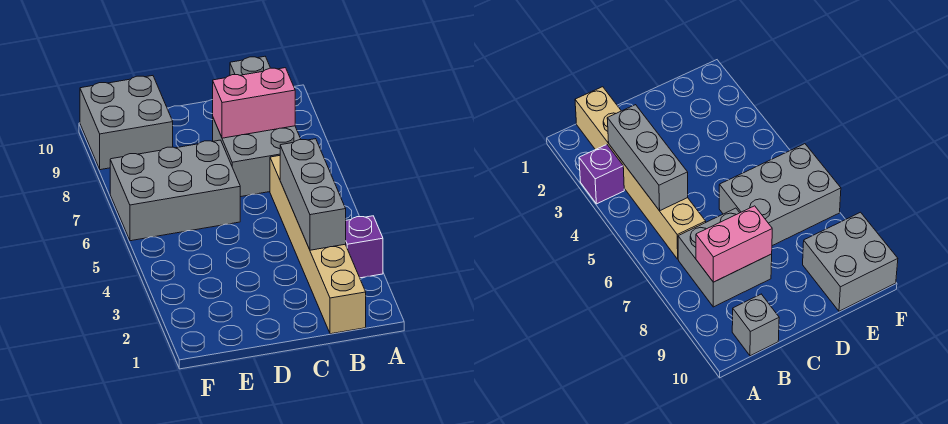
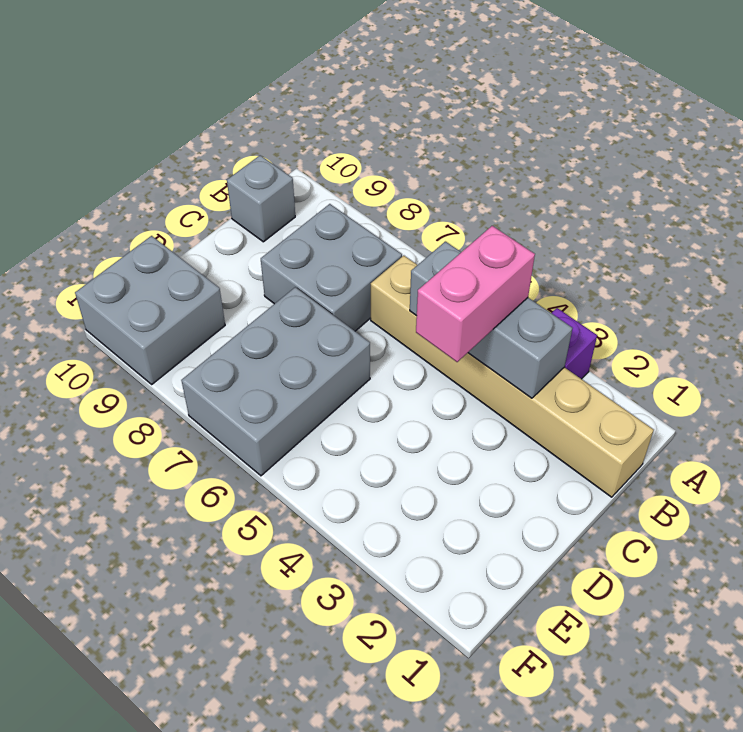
pink brick B8:C8 level 2 -> pink brick B4:C4 level 3

